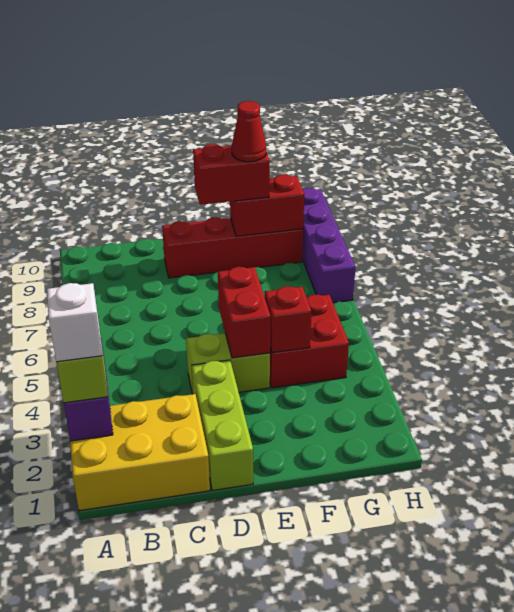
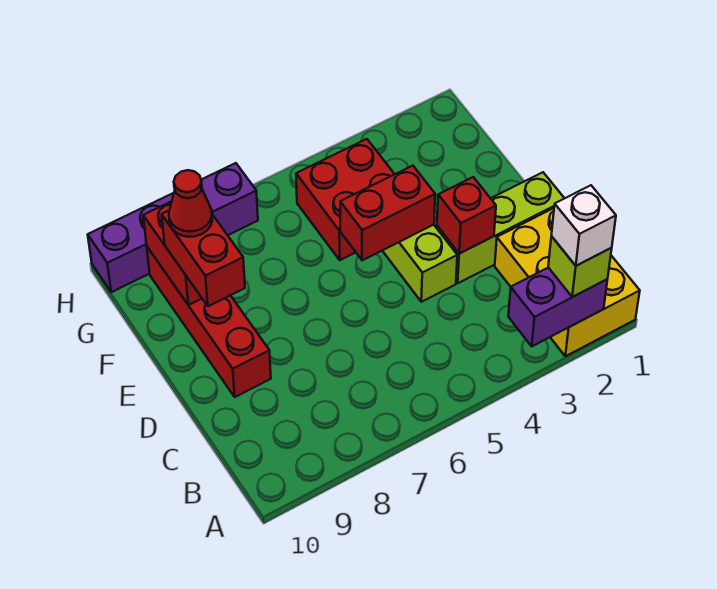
red brick F4 level 2 -> red brick D3 level 2

